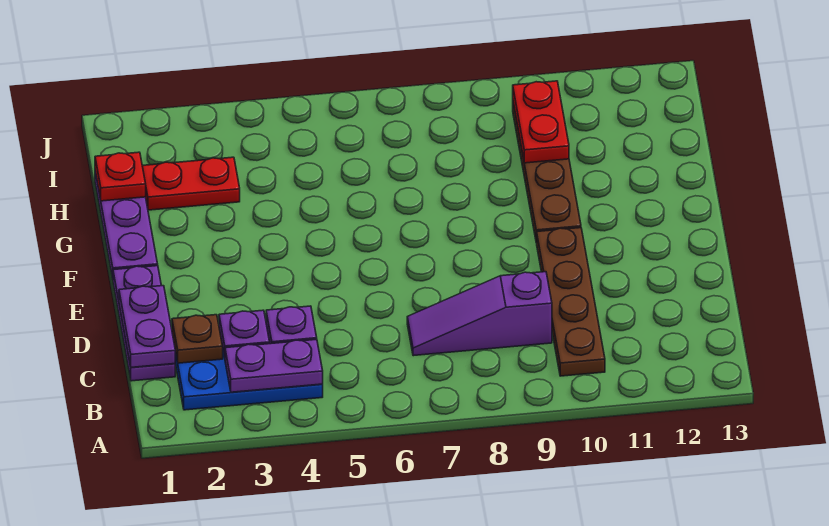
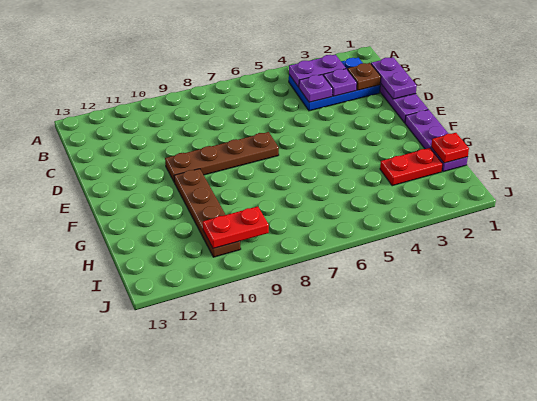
brown plate B10:E10 level 1 -> brown plate E7:E10 level 1
purple slope C7:C9 level 1 top 9 -> none
red plate H10:I10 level 2 -> red plate I9:I10 level 2

